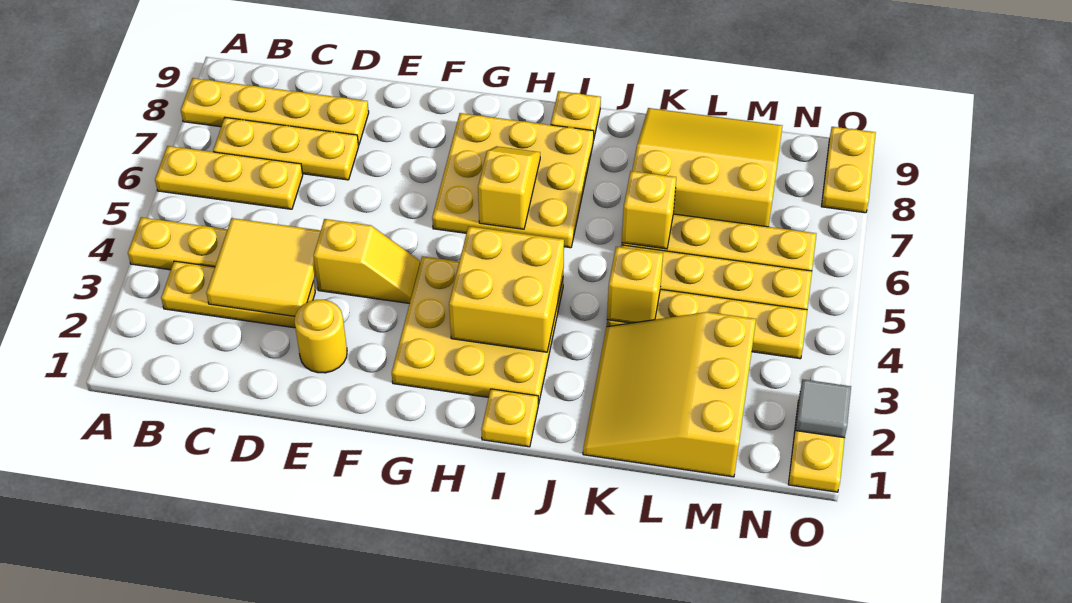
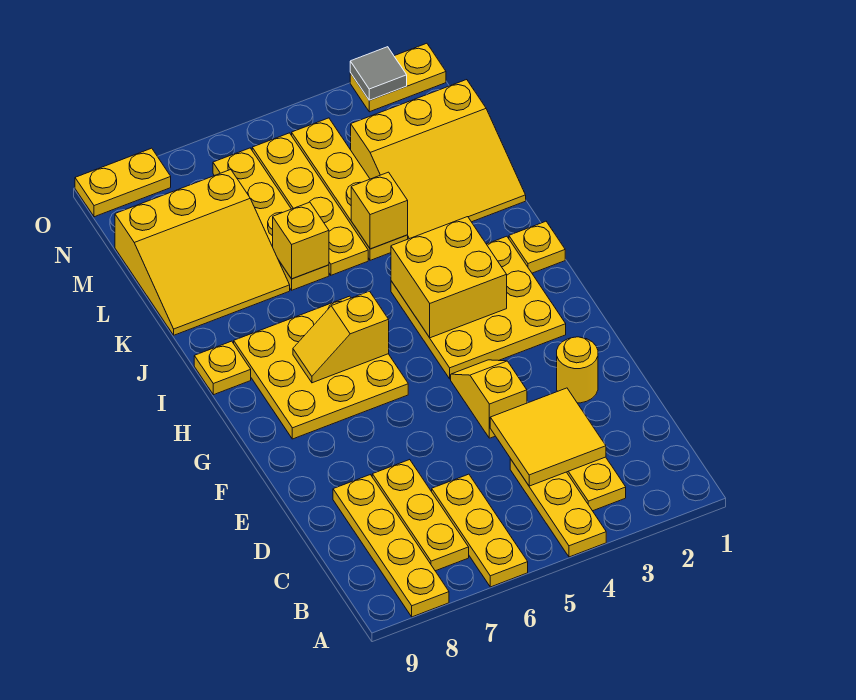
yellow slope K7:M9 level 1 top 7 -> yellow slope K7:M9 level 1 top M

